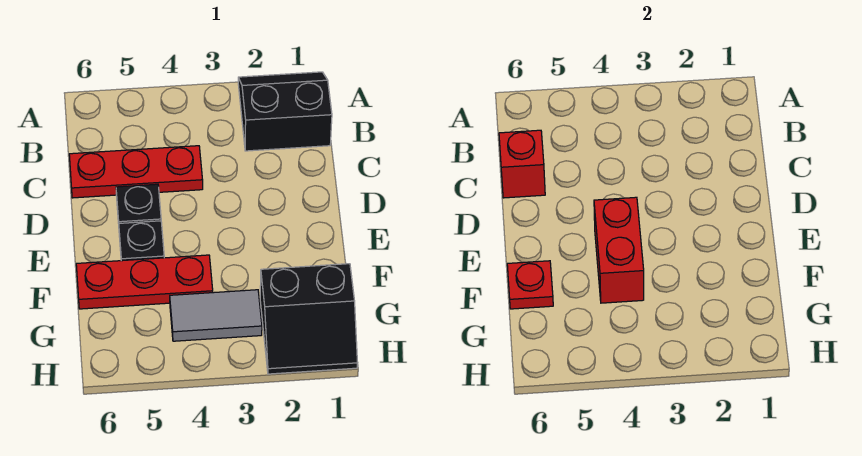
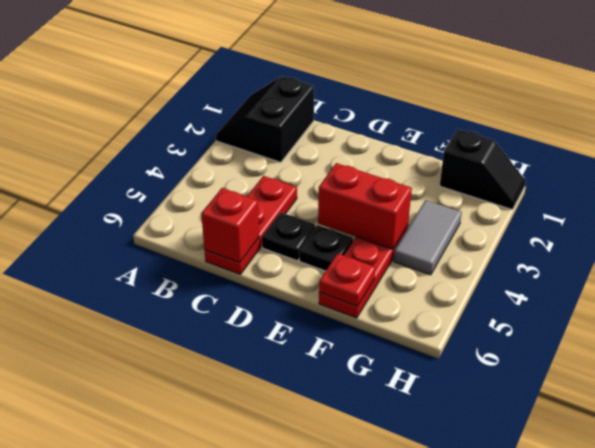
black slope G1:H2 level 1 top G -> black slope G1:H1 level 1 top G

